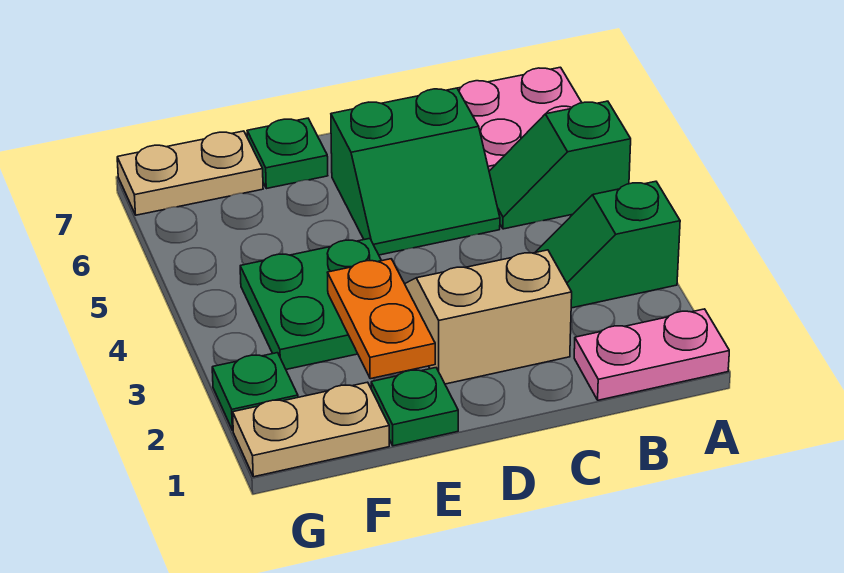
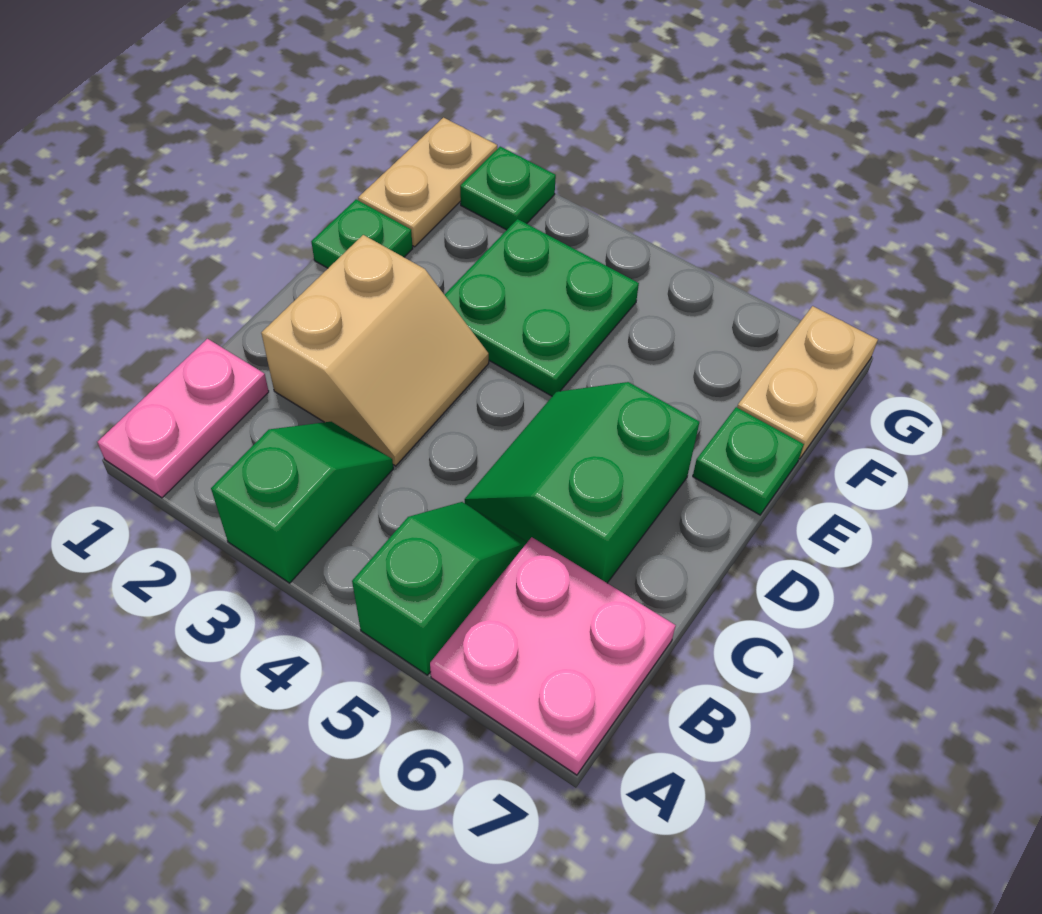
orange plate E2:E3 level 2 -> none

